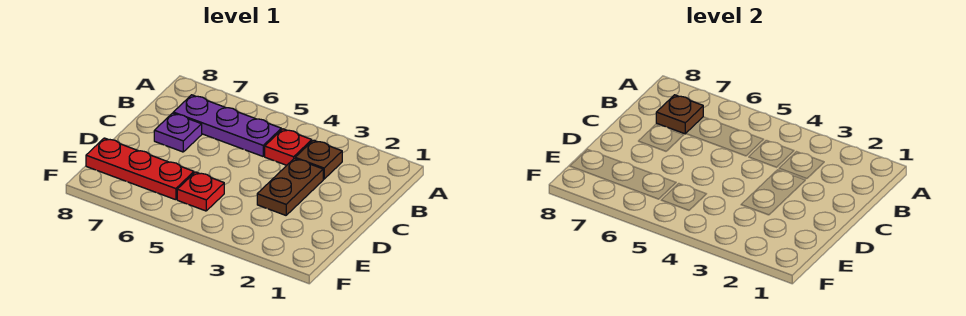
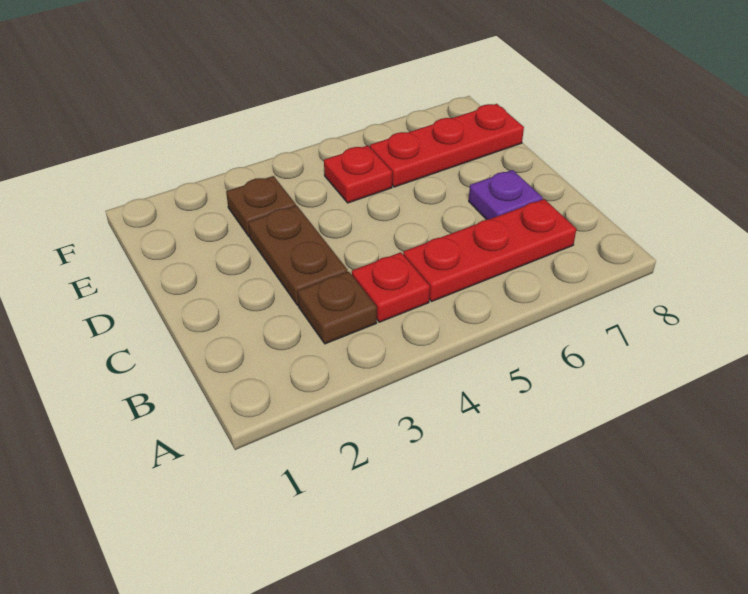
purple plate B5:B7 level 1 -> red plate B5:B7 level 1
brown plate B7 level 2 -> brown plate E3 level 1

